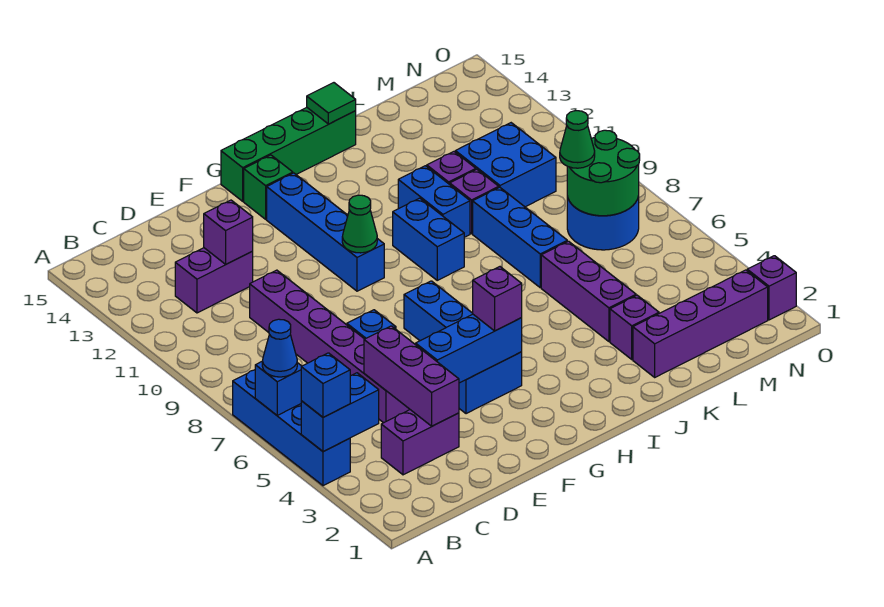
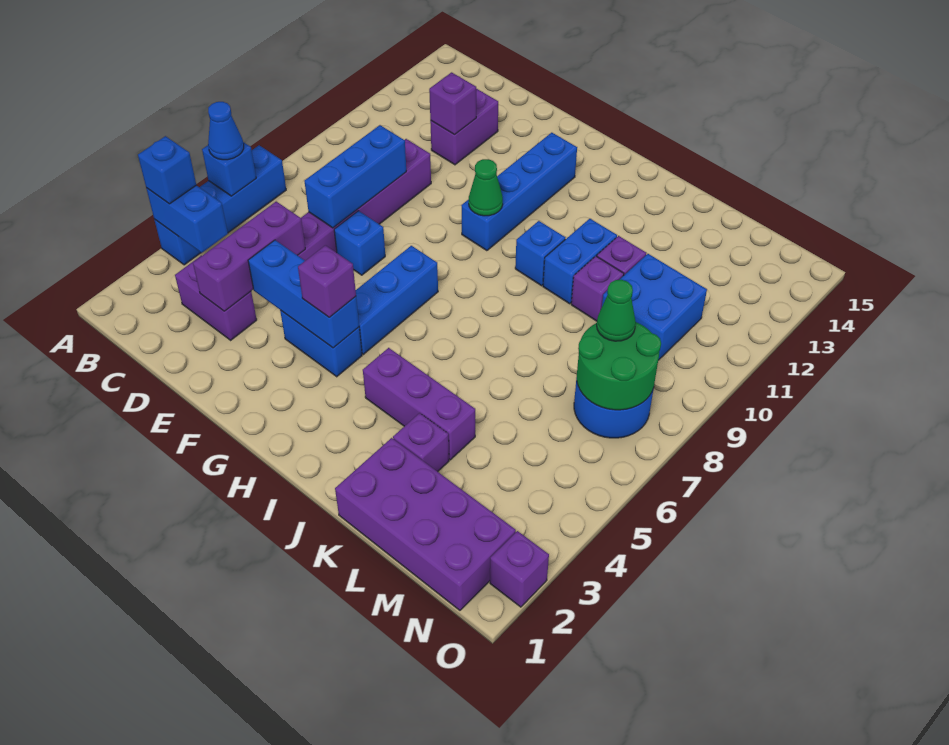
purple brick C12:D12 level 1 -> purple brick D12:D13 level 1
green brick G14 level 1 -> none
green brick G15:J15 level 1 -> none
blue brick I9:I10 level 1 -> blue brick I10 level 1
green tile J15 level 2 -> none
purple brick K2:N2 level 1 -> purple brick K1:N2 level 1
purple brick K4:K6 level 1 -> purple brick I4:K4 level 1
blue brick K7:K9 level 1 -> blue brick D7:D9 level 2

